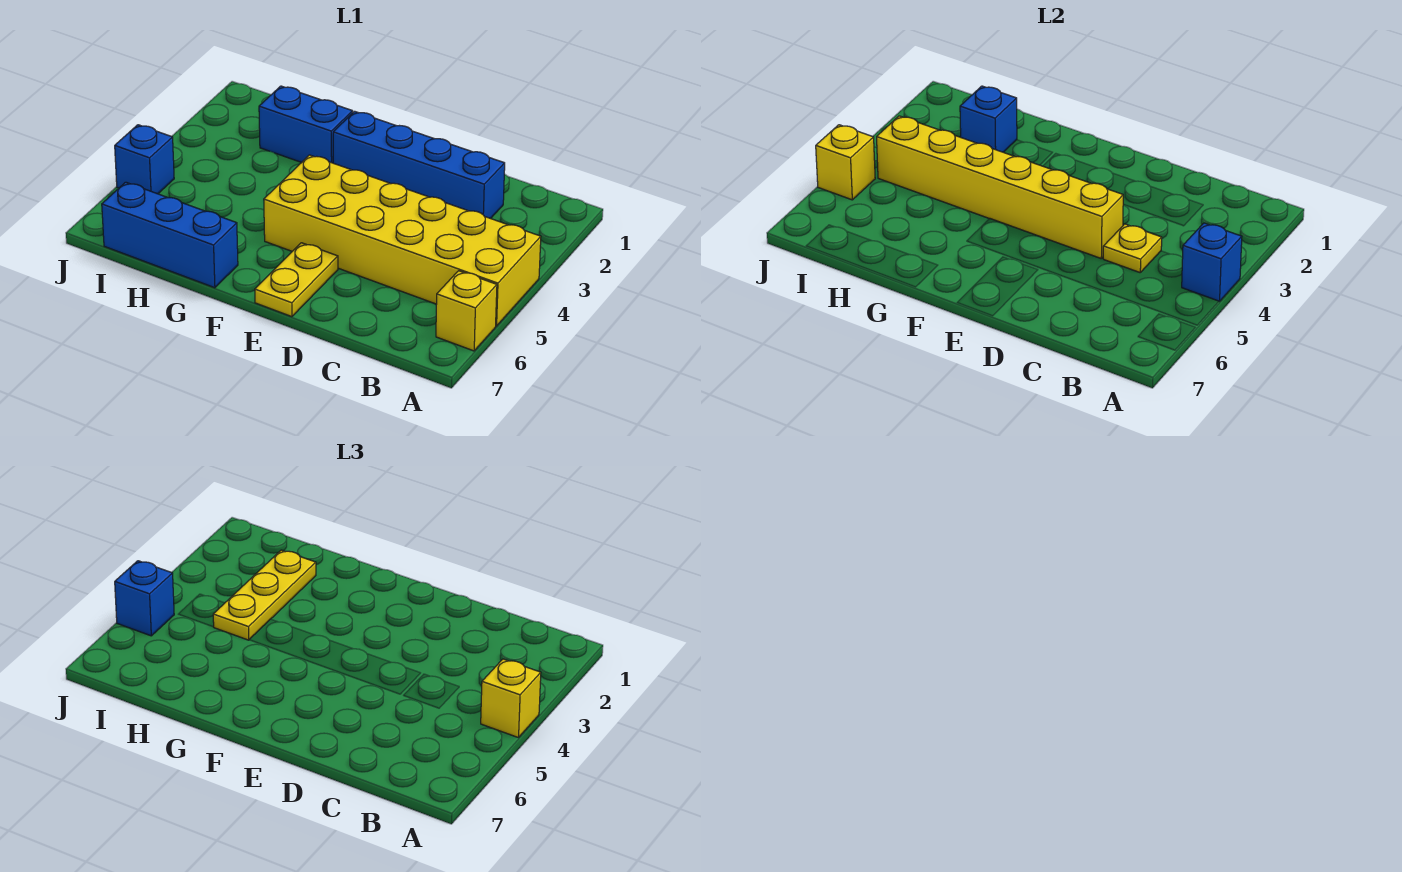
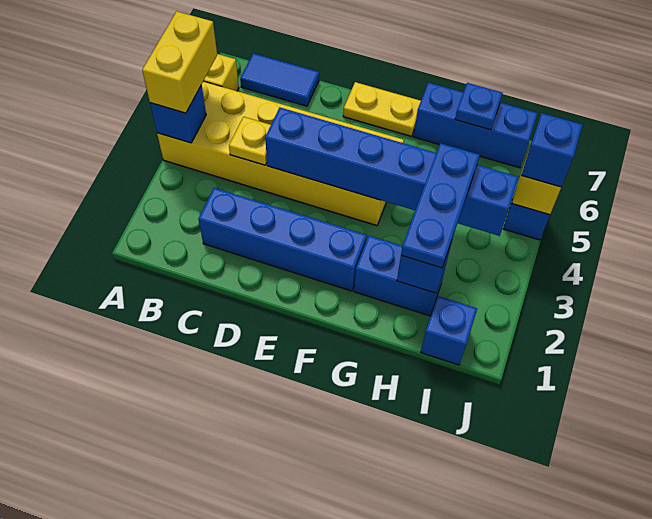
yellow brick A4 level 3 -> yellow brick A4:A5 level 3
none -> blue tile B7:C7 level 1
yellow brick D4:I4 level 2 -> blue brick D4:I4 level 2
yellow plate E6:E7 level 1 -> yellow plate E7:F7 level 1
yellow plate H2:H4 level 3 -> blue plate H2:H4 level 3
none -> blue plate H7 level 2
none -> blue brick I1 level 1

